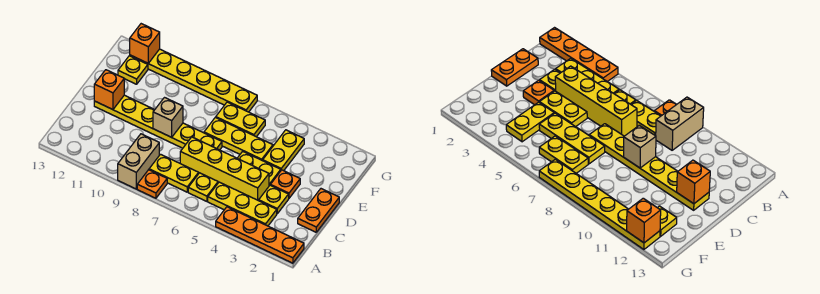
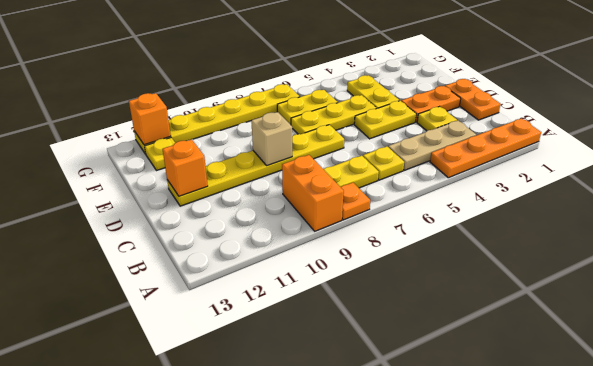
tan brick A9:B9 level 1 -> orange brick A9:B9 level 1
yellow plate B3:B5 level 1 -> tan plate B3:B5 level 1
yellow brick C4:C7 level 1 -> none
orange plate D3 level 1 -> orange plate D2:D3 level 1

